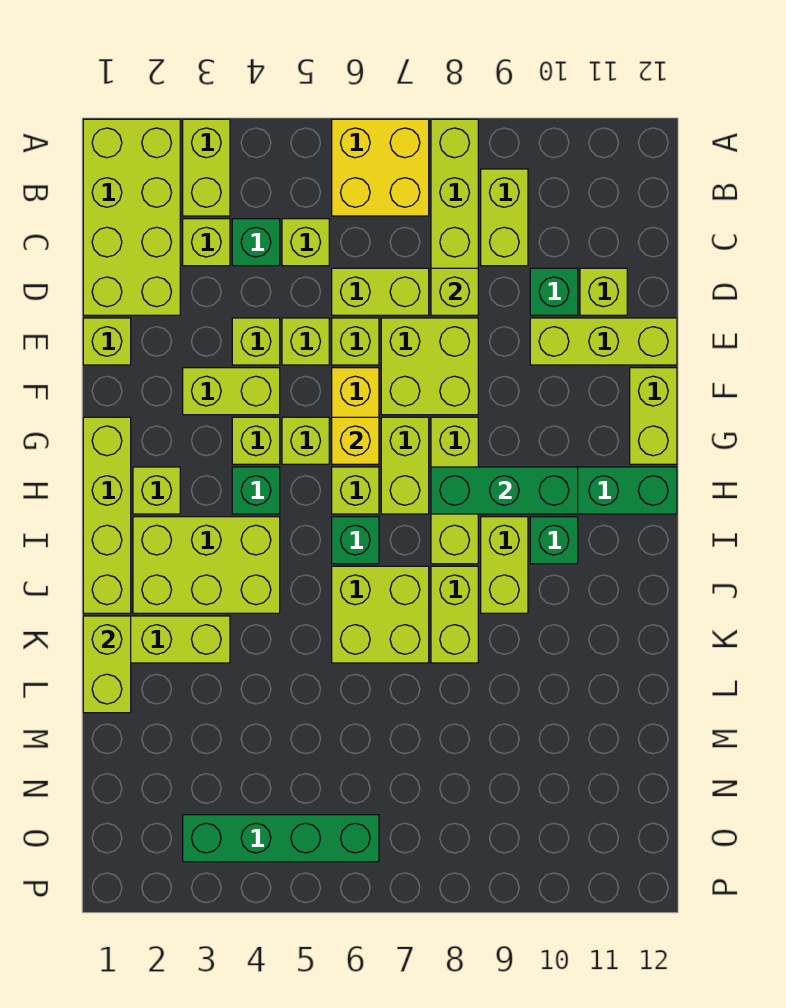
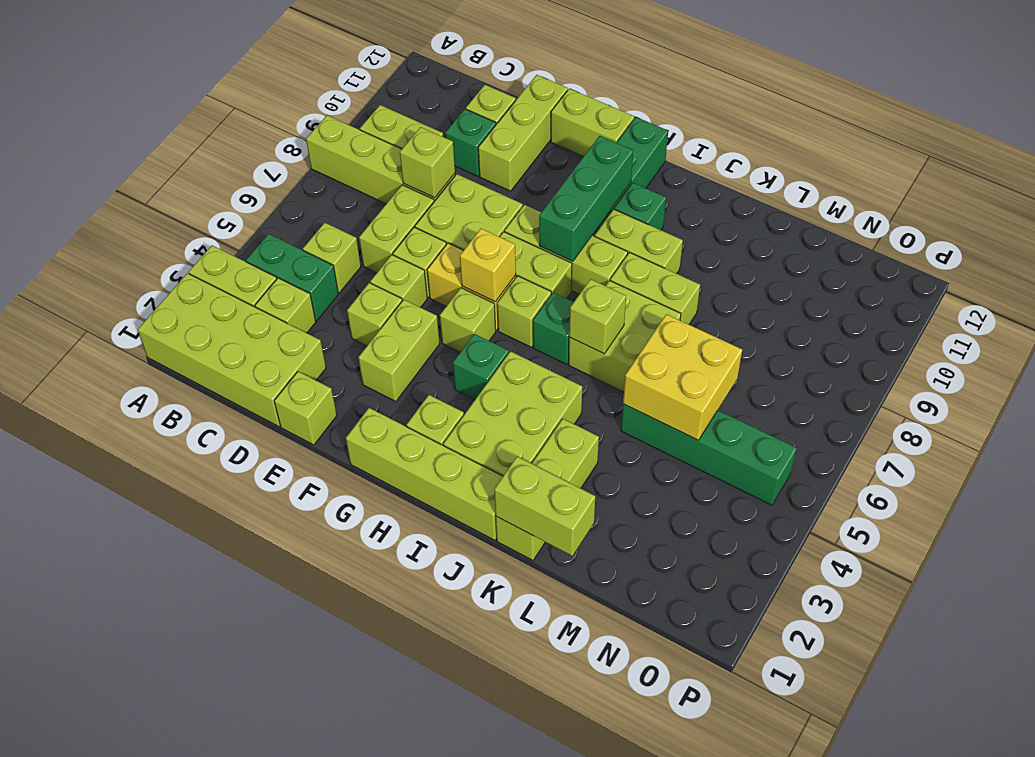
yellow brick A6:B7 level 1 -> yellow brick L5:M6 level 2
green brick C4 level 1 -> green brick B4:C4 level 1
lime brick G4 level 1 -> lime brick J6 level 2
green brick O3:O6 level 1 -> green brick L5:O5 level 1

